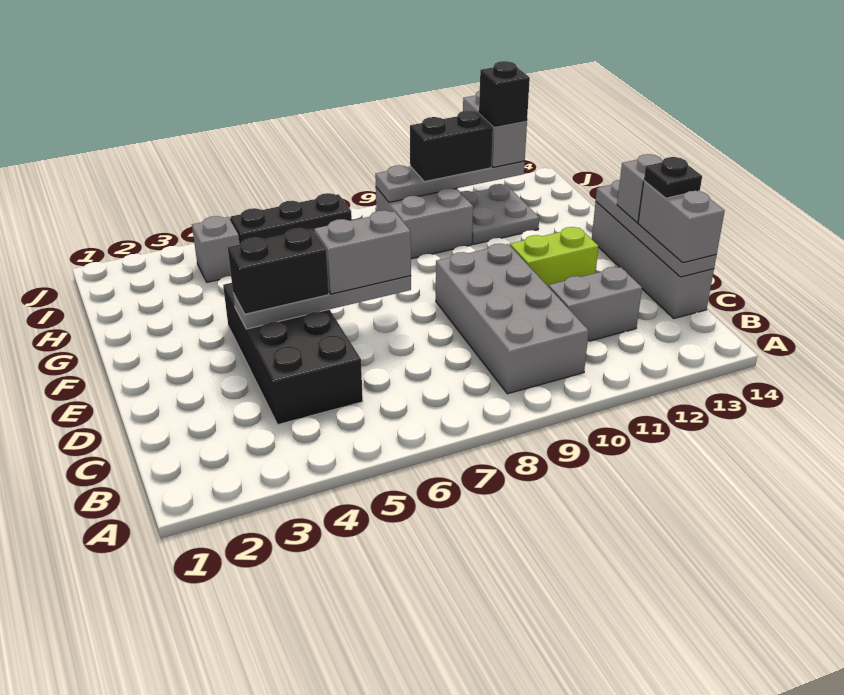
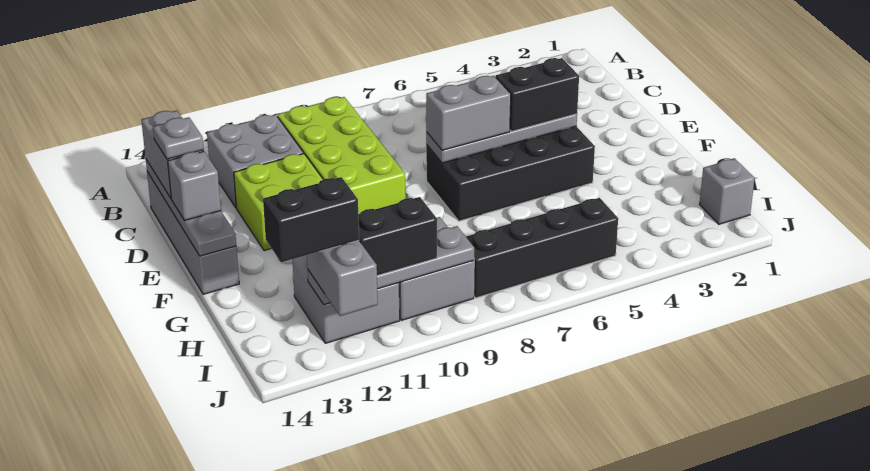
grey brick B9:E10 level 1 -> lime brick B9:E10 level 1
black brick C4:F5 level 1 -> black brick E4:F7 level 1
grey brick C11:C12 level 1 -> grey brick B11:C12 level 1
black plate D14 level 4 -> grey plate D14 level 4
lime brick E11:E12 level 1 -> lime brick D11:E12 level 1
grey plate H11:I12 level 1 -> grey brick H11:I12 level 1
grey brick I4 level 1 -> grey brick I1 level 1
black brick I5:I7 level 1 -> black brick I5:I8 level 1
black brick I12 level 4 -> black brick I12:I13 level 4

